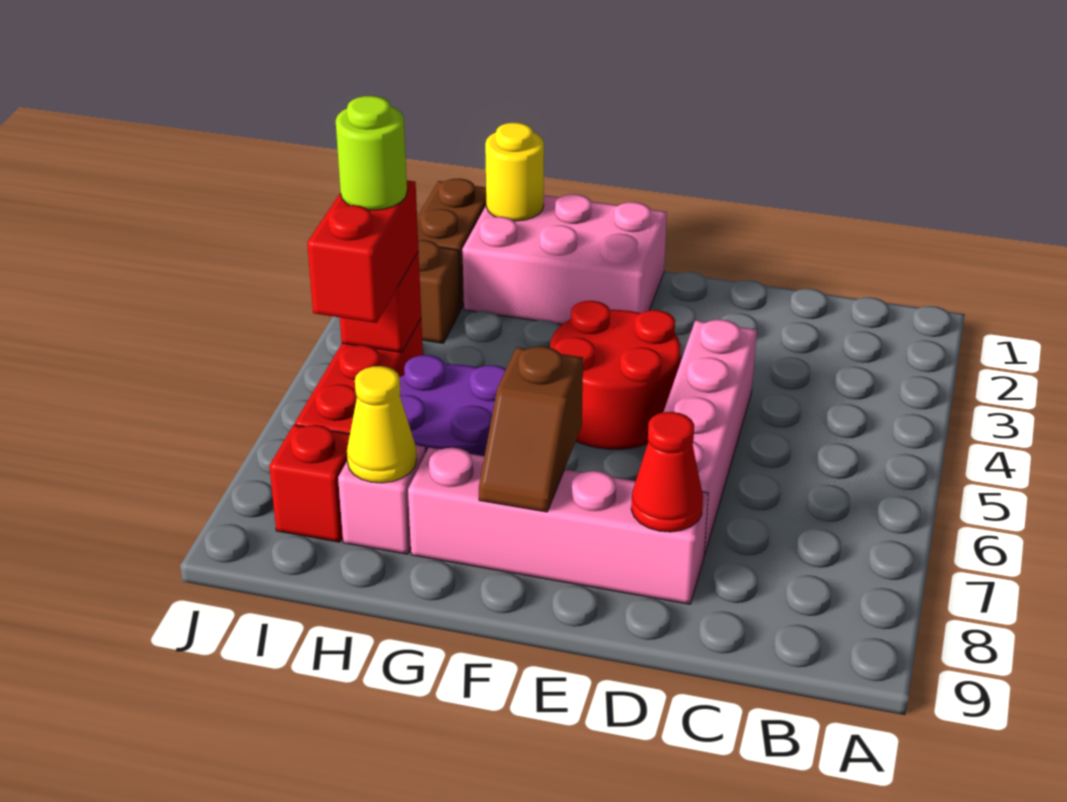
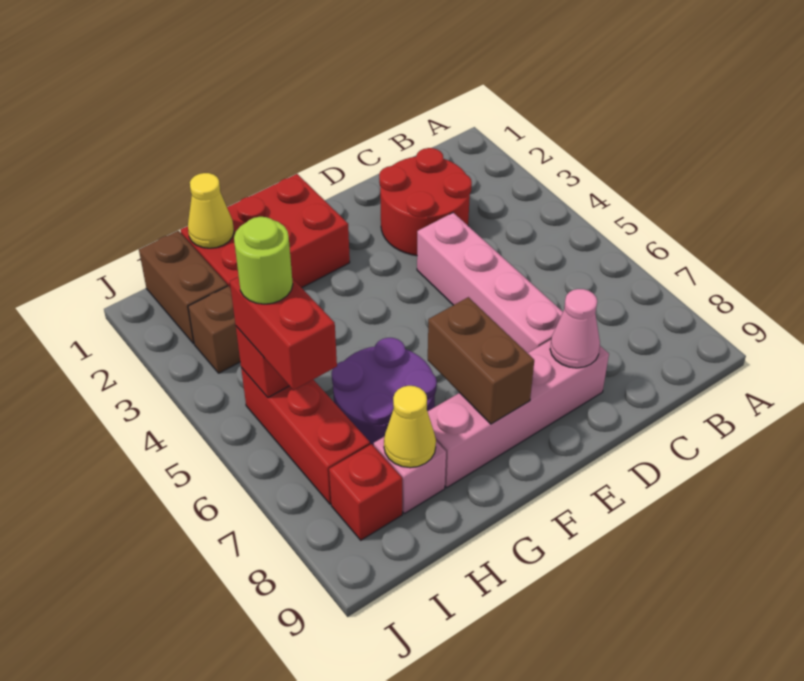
red cone D8 level 2 -> pink cone D8 level 2
red round brick E4:F5 level 1 -> red round brick C2:D3 level 1
pink brick F1:H2 level 1 -> red brick F1:H2 level 1
brown slope F7:F8 level 2 top 7 -> brown brick F7:F8 level 2
yellow round brick H1 level 2 -> yellow cone H1 level 2

